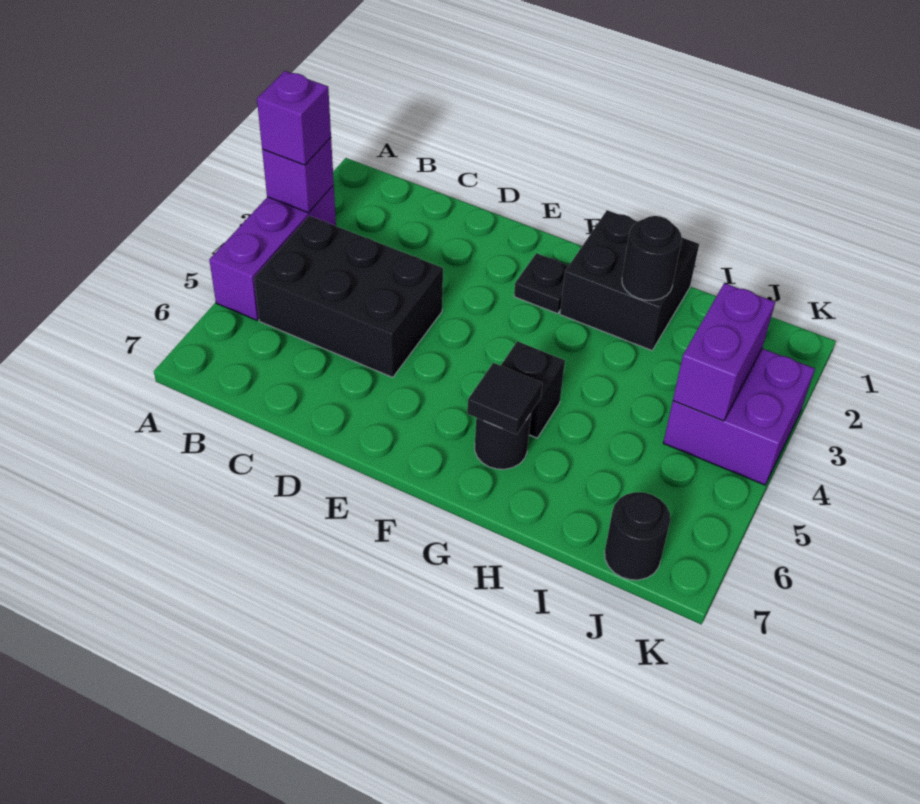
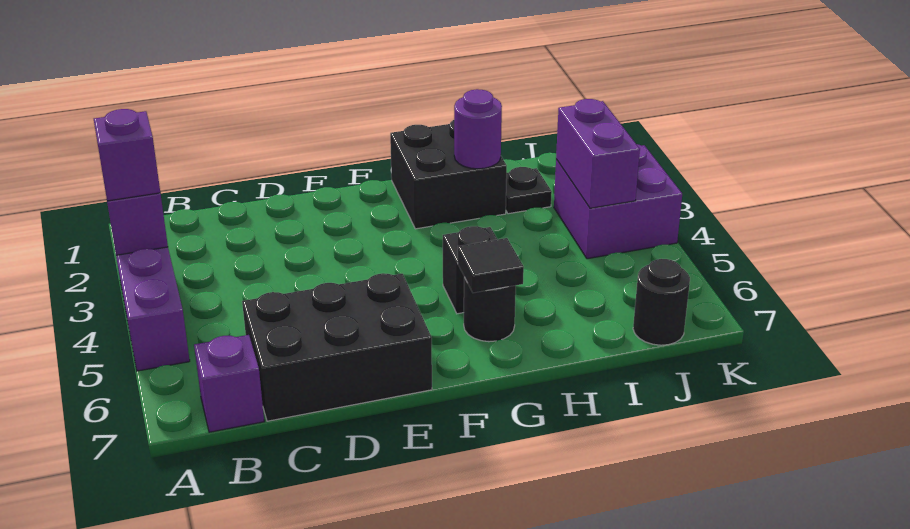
black brick B4:D5 level 1 -> black brick C6:E7 level 1
none -> purple brick B7 level 1
black plate F2 level 1 -> black plate I2 level 1
black round brick H2 level 2 -> purple round brick H2 level 2

